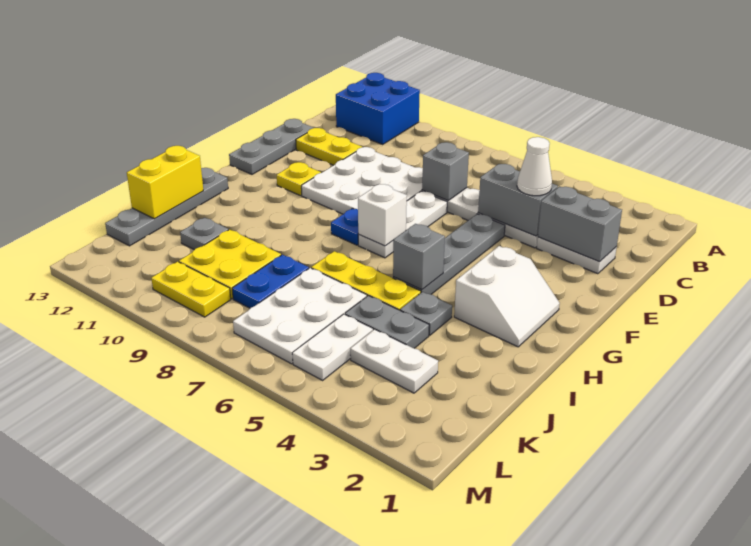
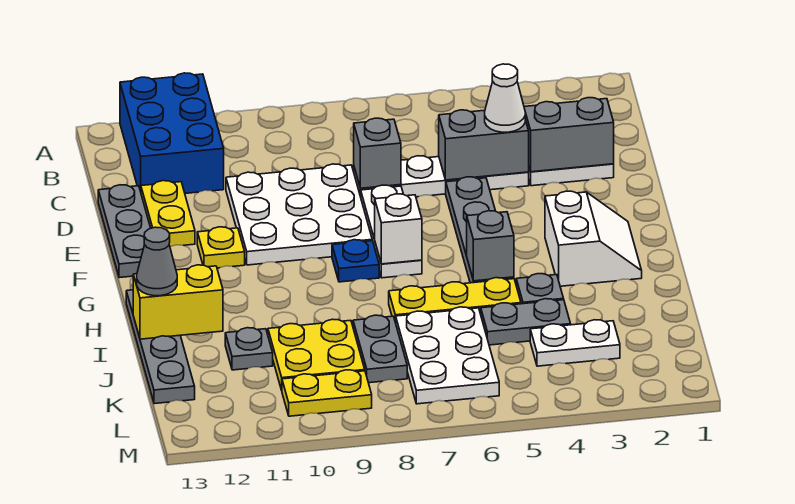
blue brick A11:B12 level 1 -> blue brick A11:C12 level 1
yellow plate D11:D12 level 1 -> yellow plate D12:E12 level 1
yellow brick I13:J13 level 2 -> yellow brick I12:I13 level 2
none -> grey cone I13 level 3
blue plate J8:K8 level 1 -> grey plate J8:K8 level 1
white plate K5:L5 level 1 -> none

